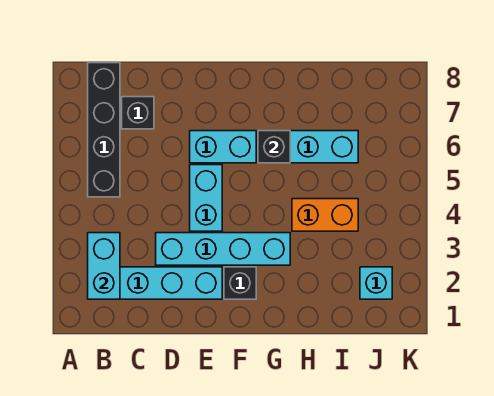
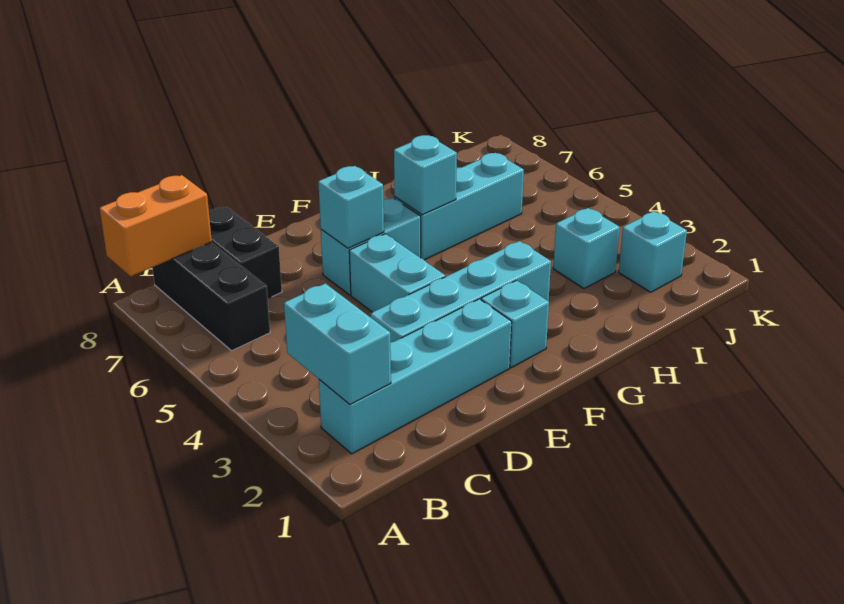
black brick B5:B8 level 1 -> black brick B6:B8 level 1
black brick C7 level 1 -> black brick C7:C8 level 1
none -> cyan brick E6 level 2
black brick F2 level 1 -> cyan brick F2 level 1
black brick G6 level 2 -> cyan brick G6 level 2
orange brick H4:I4 level 1 -> orange brick A8:B8 level 2
none -> cyan brick I3 level 1

